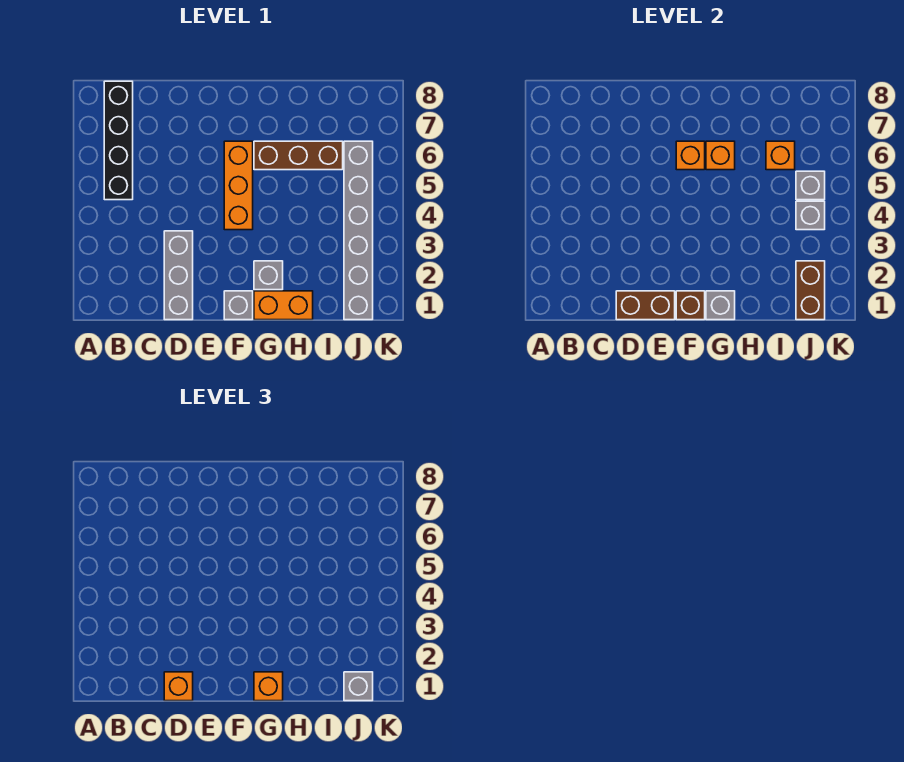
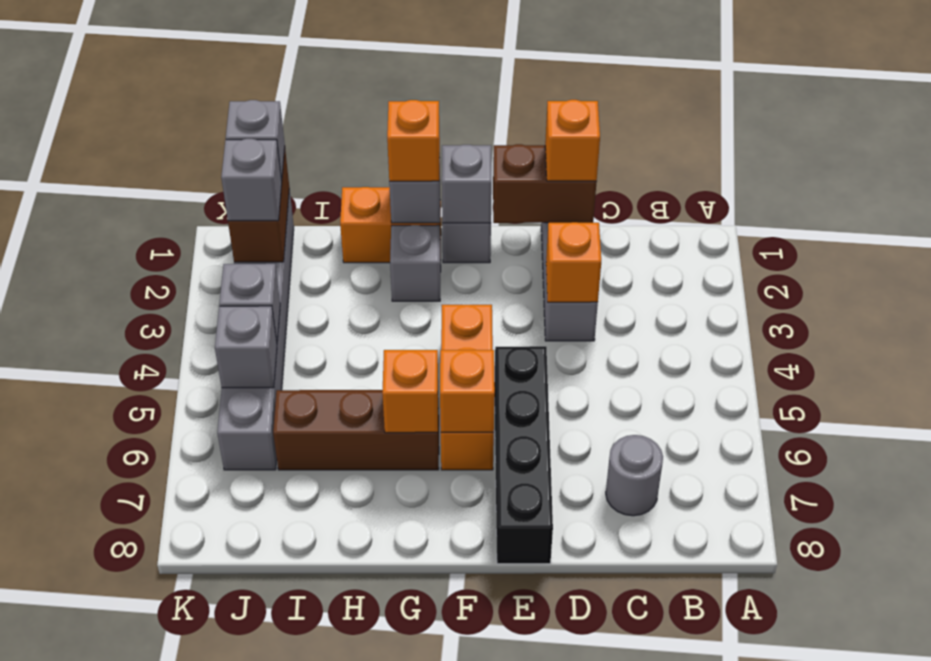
black brick B5:B8 level 1 -> black brick E5:E8 level 1
none -> grey round brick C7 level 1
brown brick F1 level 2 -> grey brick F1 level 2
orange brick I6 level 2 -> orange brick D3 level 2
none -> grey brick J2 level 3

